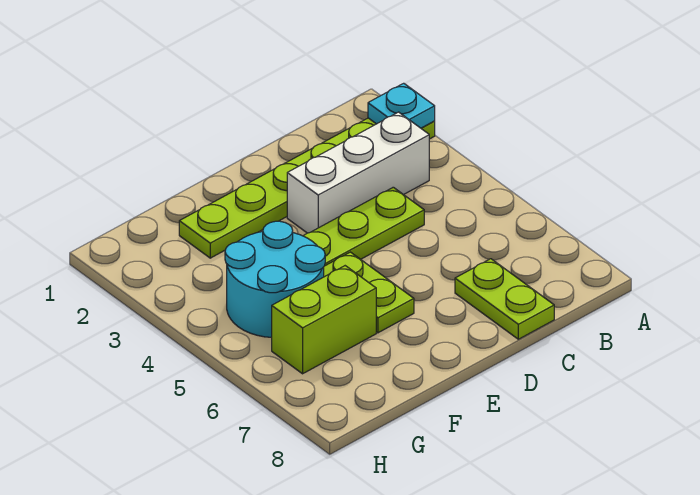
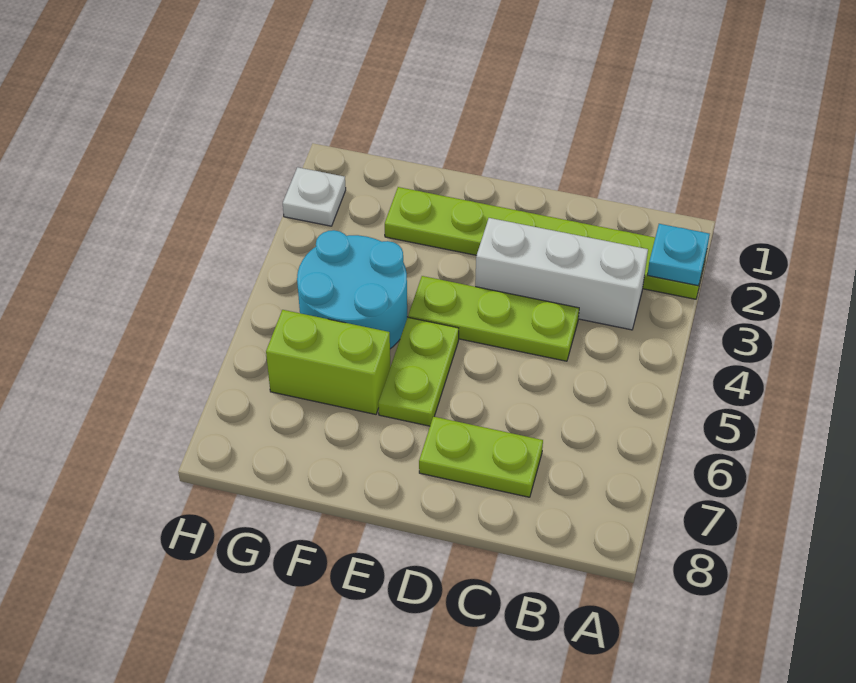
lime plate C7:C8 level 1 -> lime plate C7:D7 level 1
none -> white plate H2 level 1

